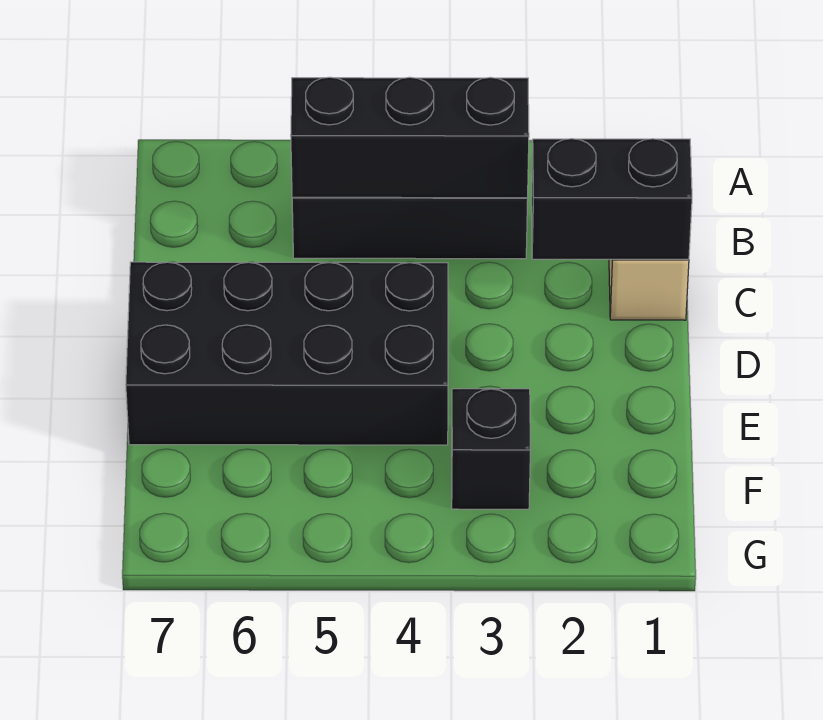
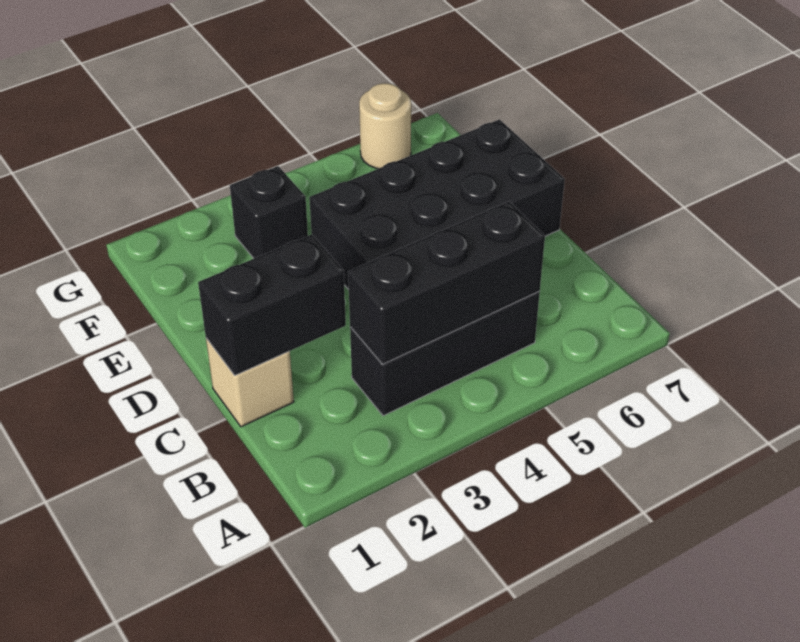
none -> tan round brick G6 level 1

